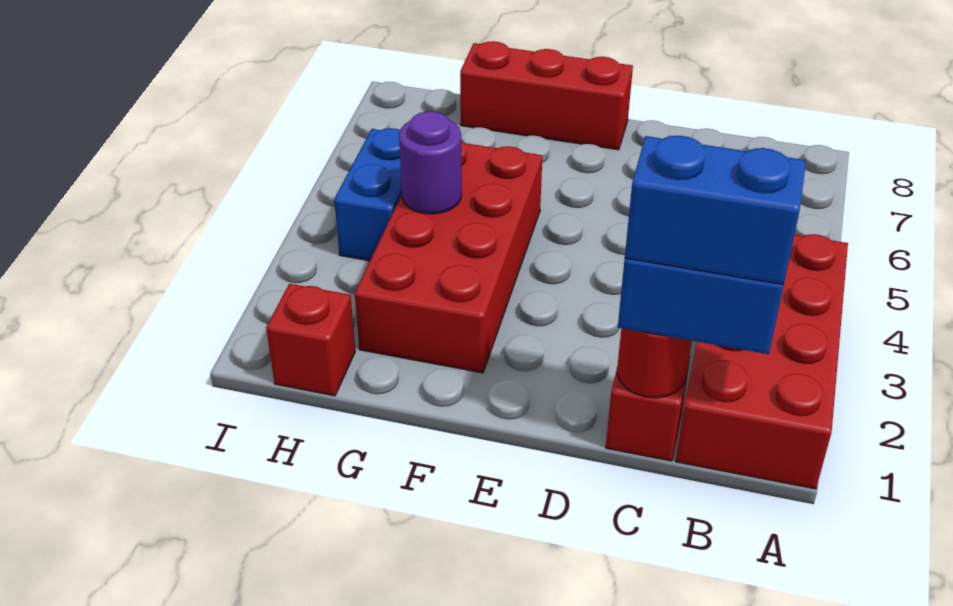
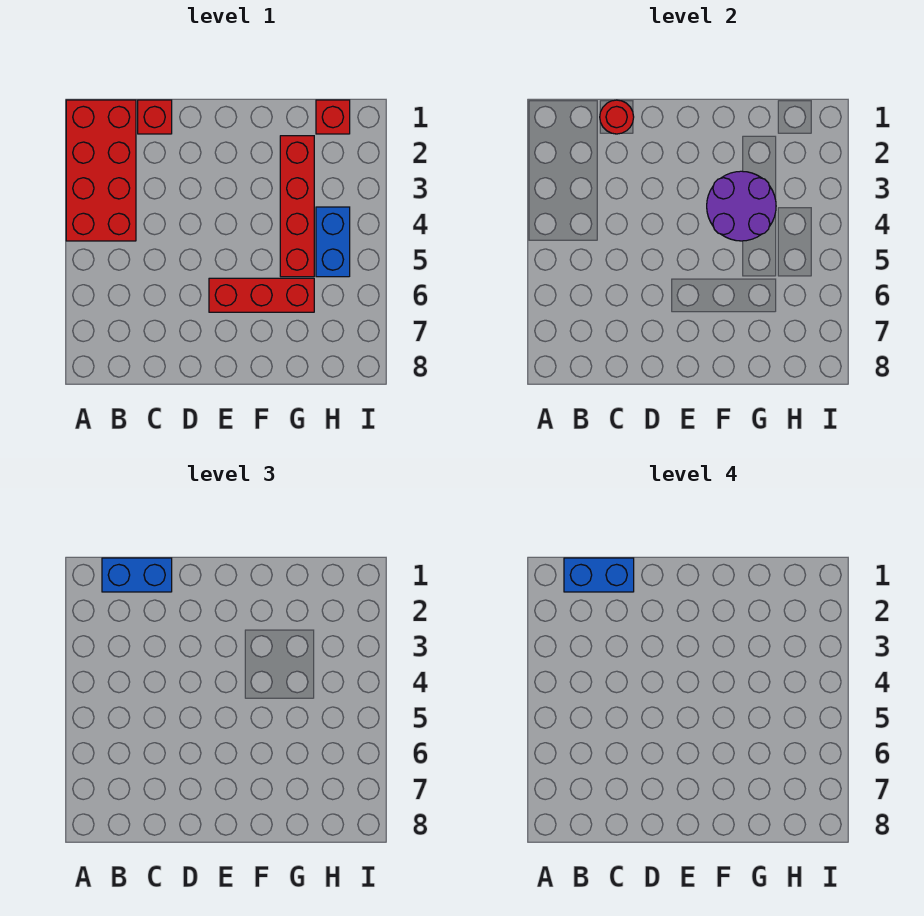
red brick E8:G8 level 1 -> red brick E6:G6 level 1
red brick F2:G5 level 1 -> red brick G2:G5 level 1
purple round brick G4 level 2 -> purple round brick F3:G4 level 2

